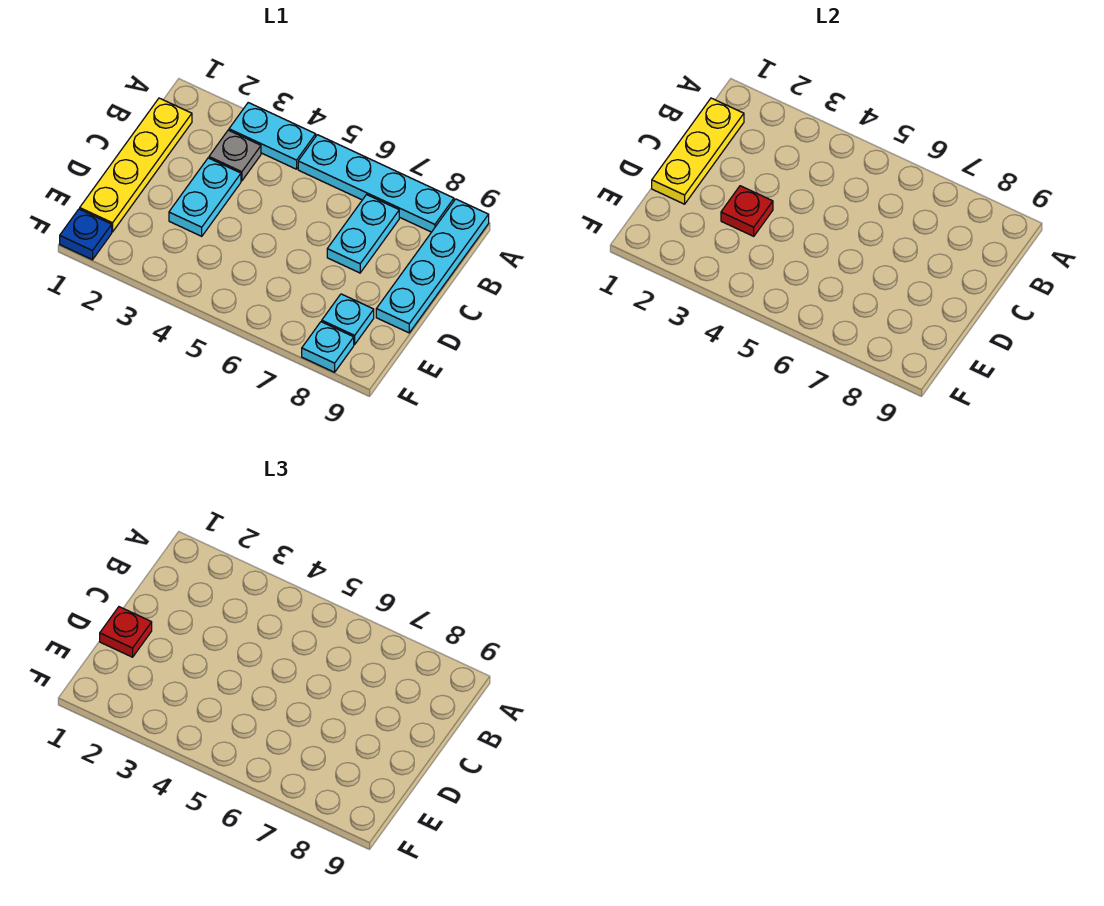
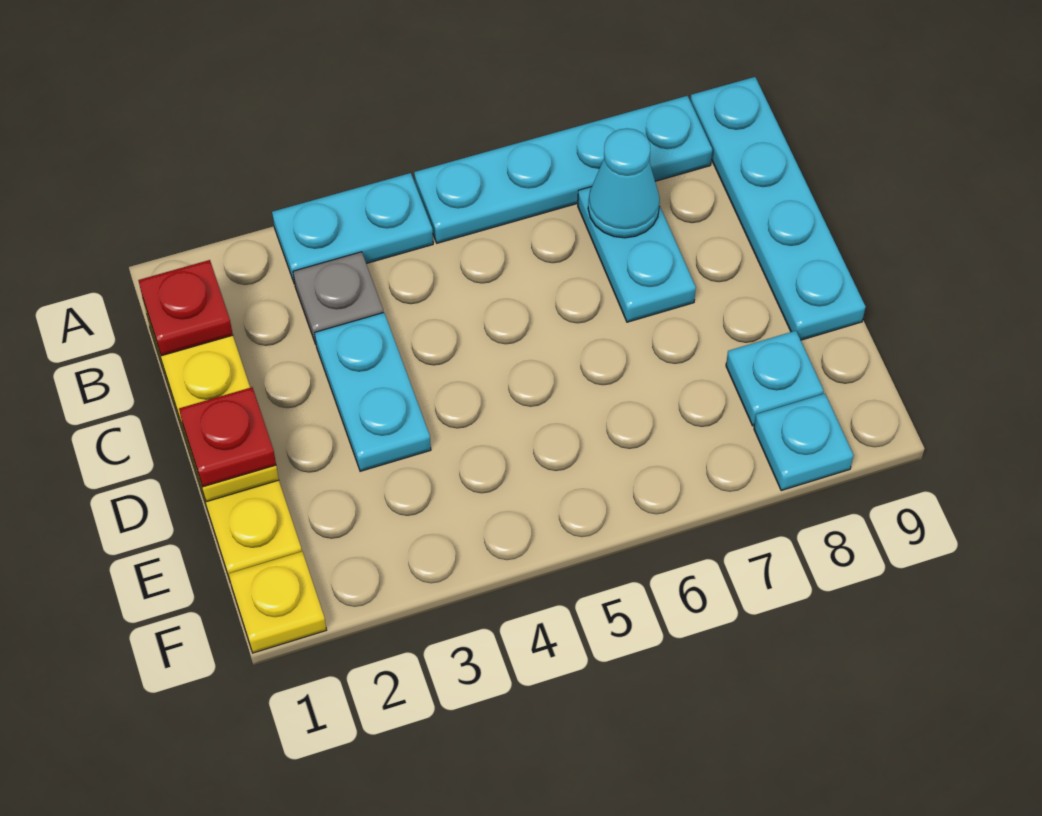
none -> cyan cone B7 level 2
red plate D3 level 2 -> red plate B1 level 3
blue plate F1 level 1 -> yellow plate F1 level 1

